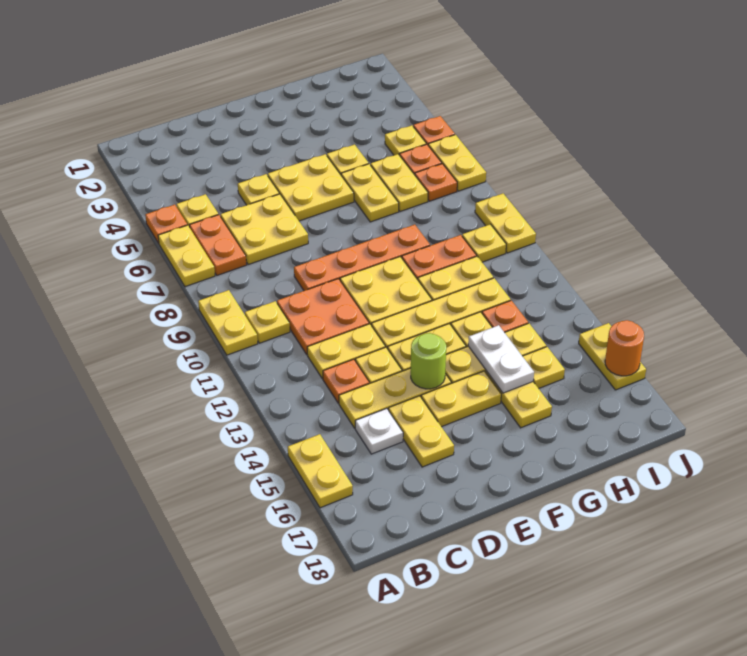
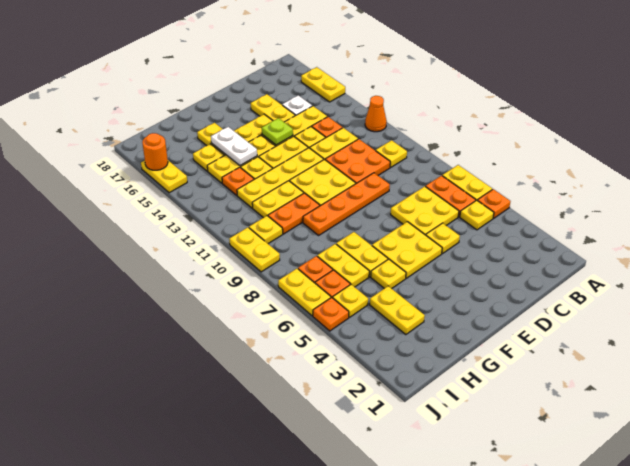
yellow plate A9:A10 level 1 -> yellow plate H3:H4 level 1
none -> orange cone A12 level 1
lime round brick E14 level 2 -> lime plate E14 level 2

